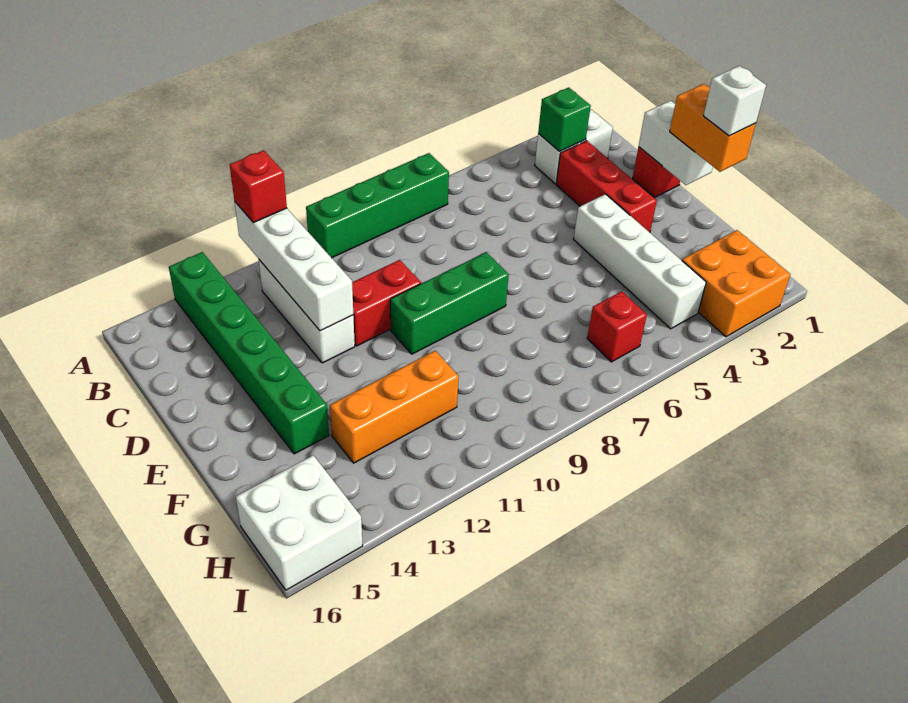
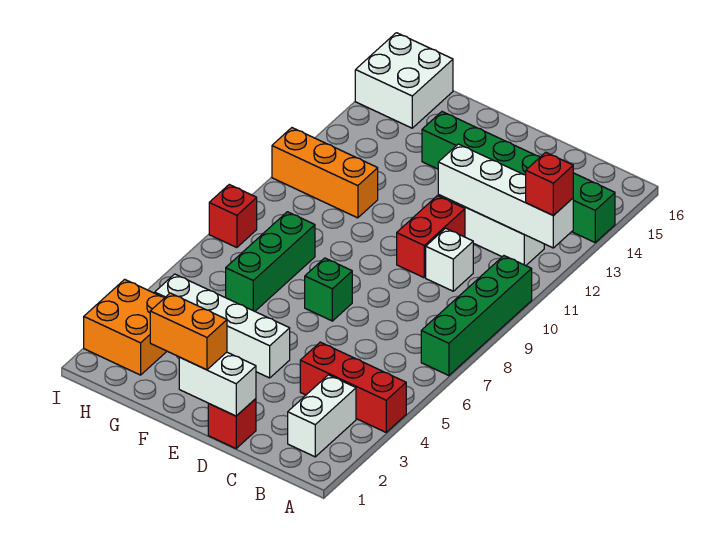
green brick B3 level 2 -> green brick E7 level 1
red brick C3:E3 level 1 -> red brick A4:C4 level 1
green brick E8:E10 level 1 -> green brick G6:G8 level 1
white brick F1 level 4 -> white brick C10 level 1
orange brick G11:G13 level 1 -> orange brick G11:I11 level 1
red brick H6 level 1 -> red brick I8 level 1

